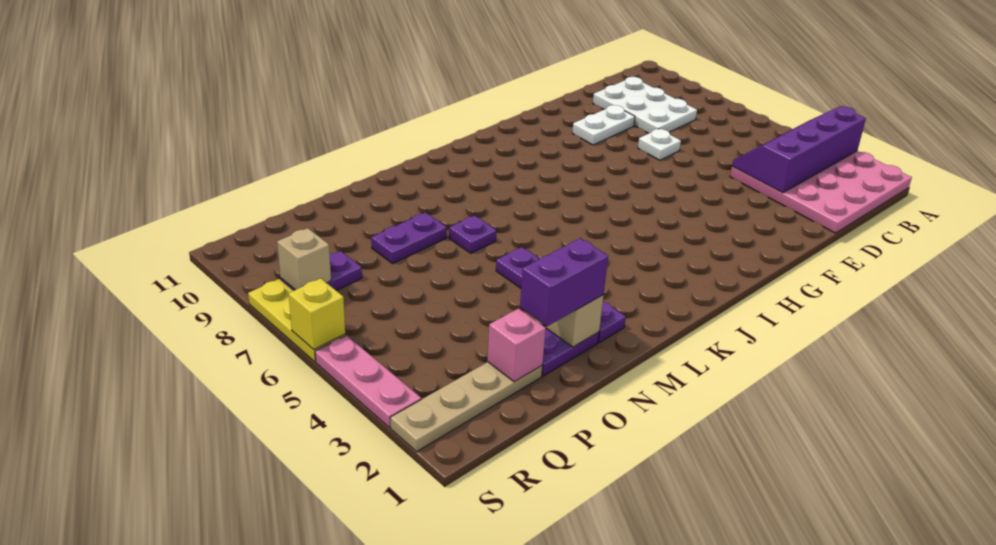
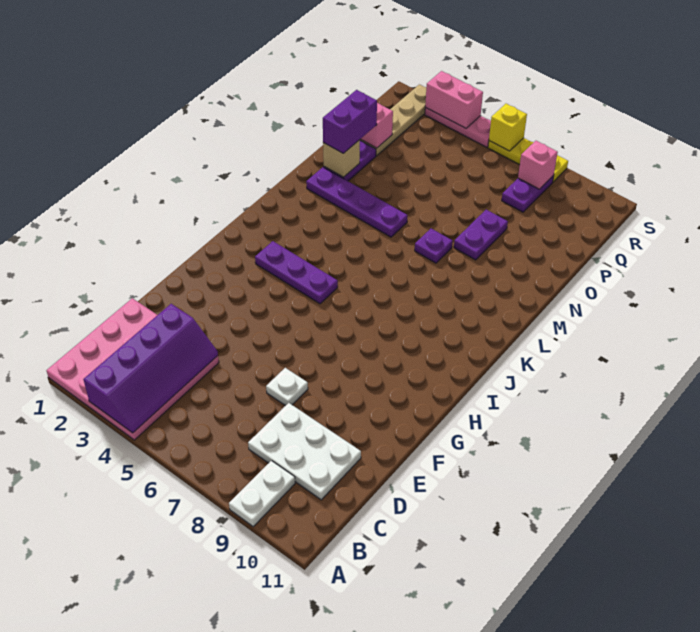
white plate E9:F9 level 1 -> white plate A9:B9 level 1
none -> purple plate I3:I5 level 1
tan brick R8 level 2 -> pink brick R8 level 2
none -> pink brick S3:S4 level 2

